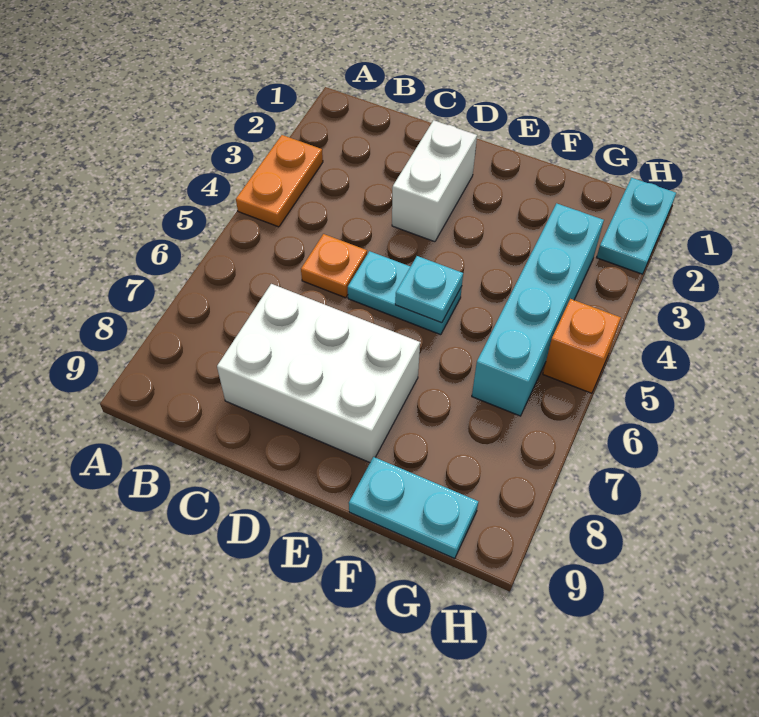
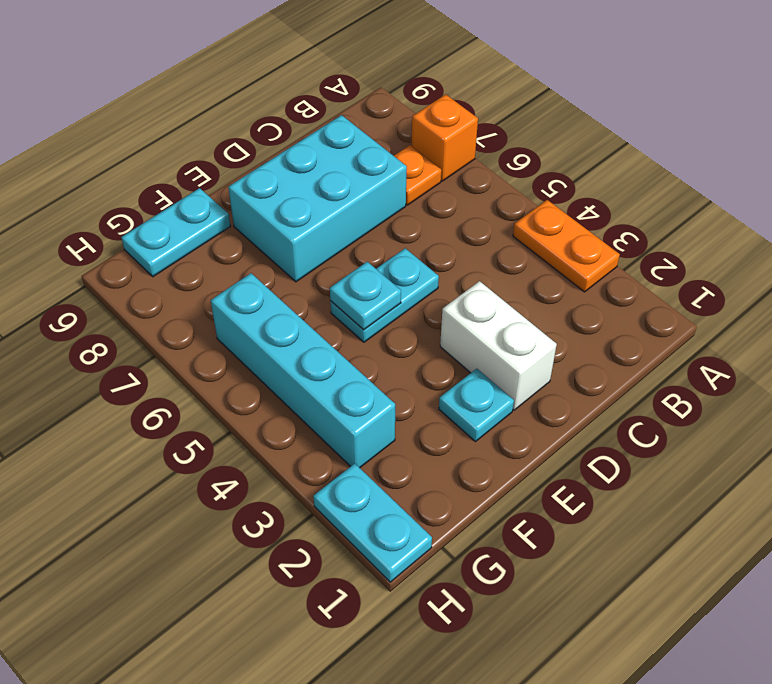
orange plate C5 level 1 -> orange plate B7 level 1
white brick C7:E8 level 1 -> cyan brick C7:E8 level 1
none -> cyan plate E2 level 1
orange brick H5 level 1 -> orange brick A7 level 1

